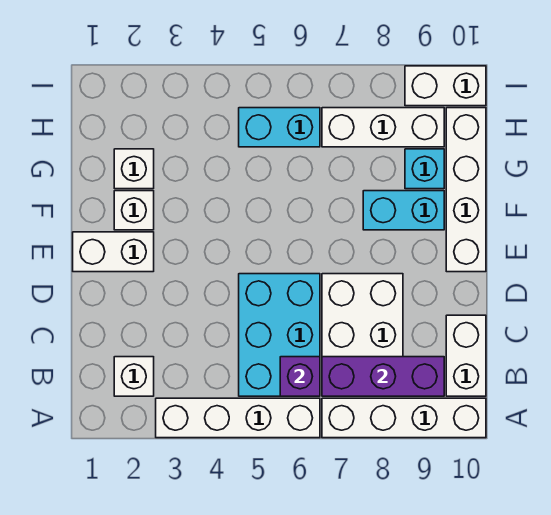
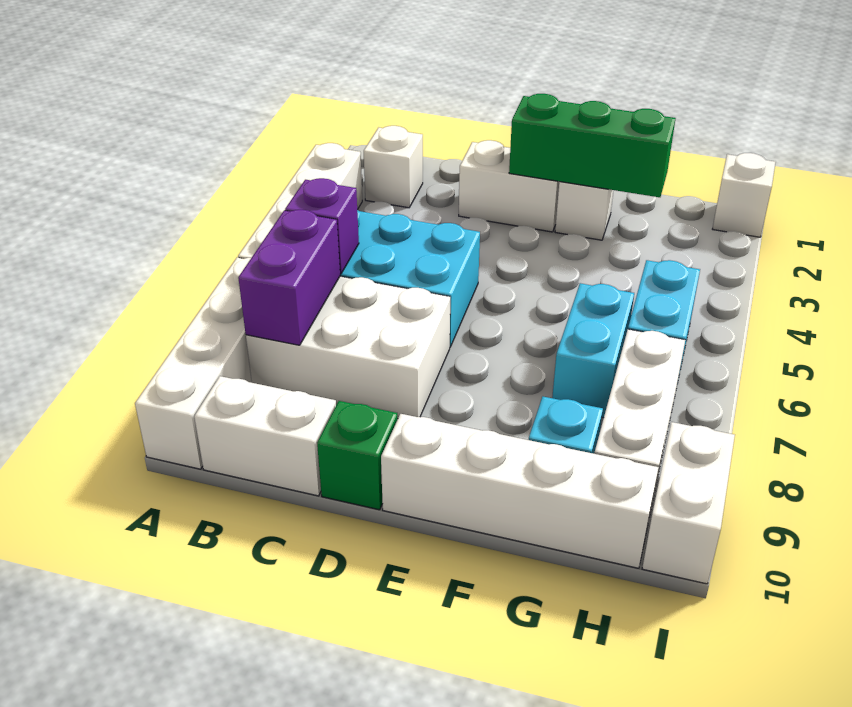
purple brick B7:B9 level 2 -> purple brick B7:B8 level 2
none -> green brick D10 level 1
white brick E1:E2 level 1 -> white brick D2:E2 level 1
none -> green brick E2:G2 level 2
cyan brick F8:F9 level 1 -> cyan brick G6:G7 level 1
white brick G2 level 1 -> white brick I1 level 1

